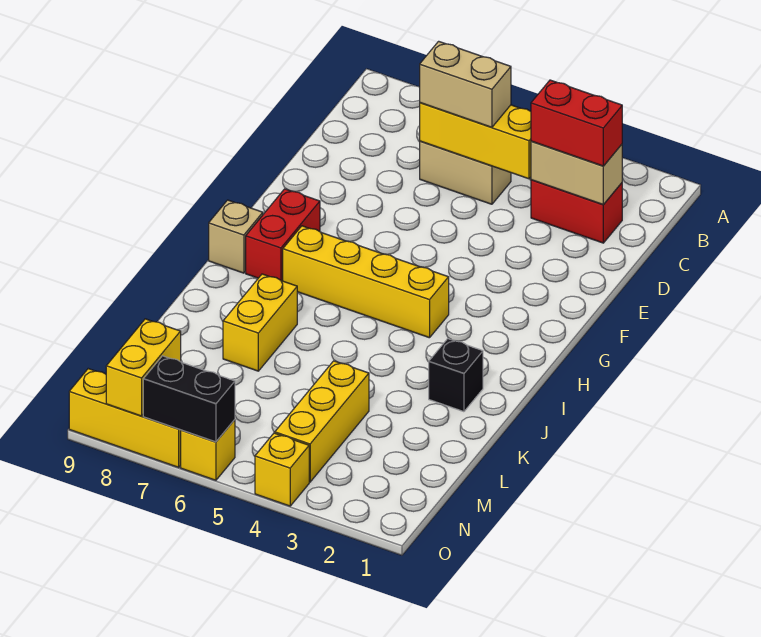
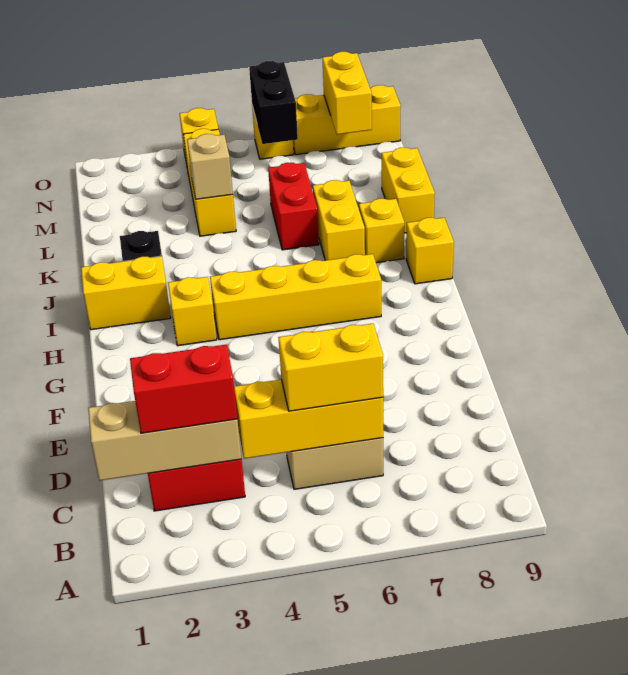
tan brick C2:C3 level 2 -> tan brick C1:C3 level 2
tan brick C5:C6 level 3 -> yellow brick C5:C6 level 3
red brick G8:H8 level 1 -> red brick K6:L6 level 1
none -> yellow brick H3 level 1
tan brick H9 level 1 -> tan brick L4 level 2
none -> yellow brick I1:I2 level 1
none -> yellow brick I9 level 1
none -> yellow brick J8 level 1
none -> yellow brick K9:L9 level 1
black brick O6:O7 level 2 -> black brick N6:O6 level 2

